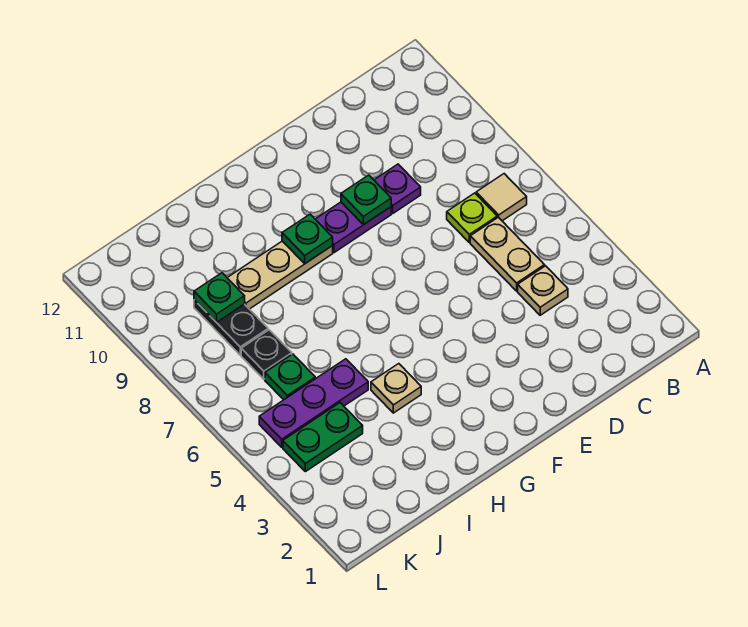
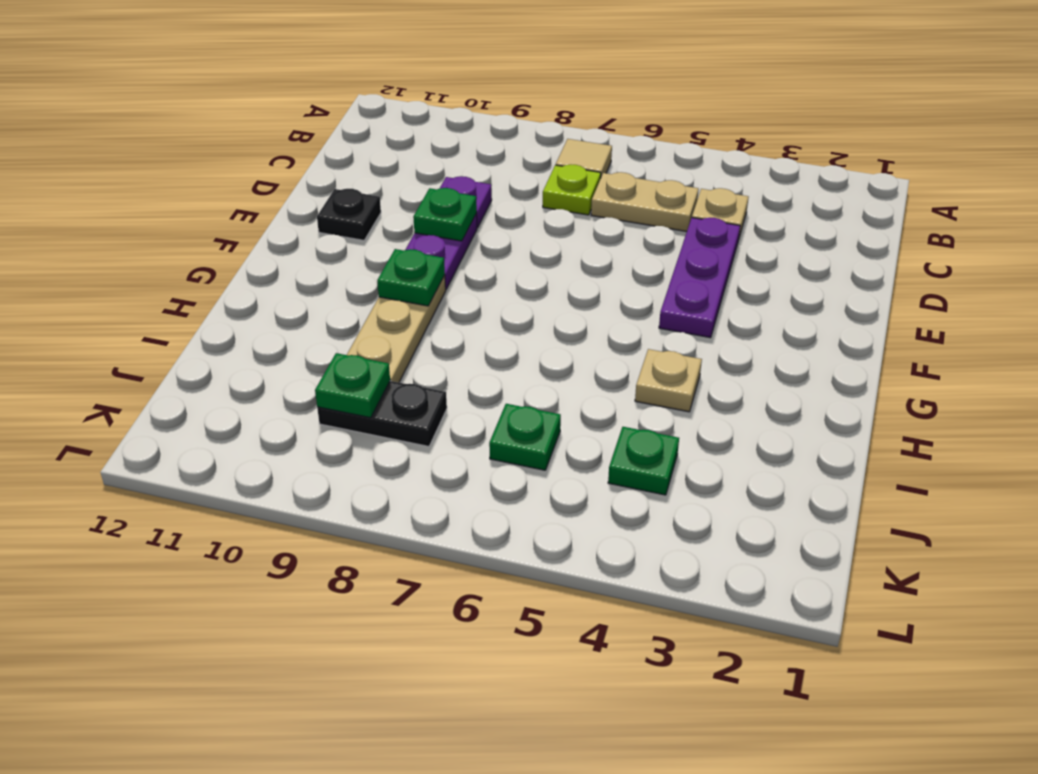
purple plate I5:K5 level 1 -> purple plate D4:F4 level 1
green plate J4:K4 level 1 -> green plate J4 level 1
black plate J7 level 1 -> black plate E11 level 1

